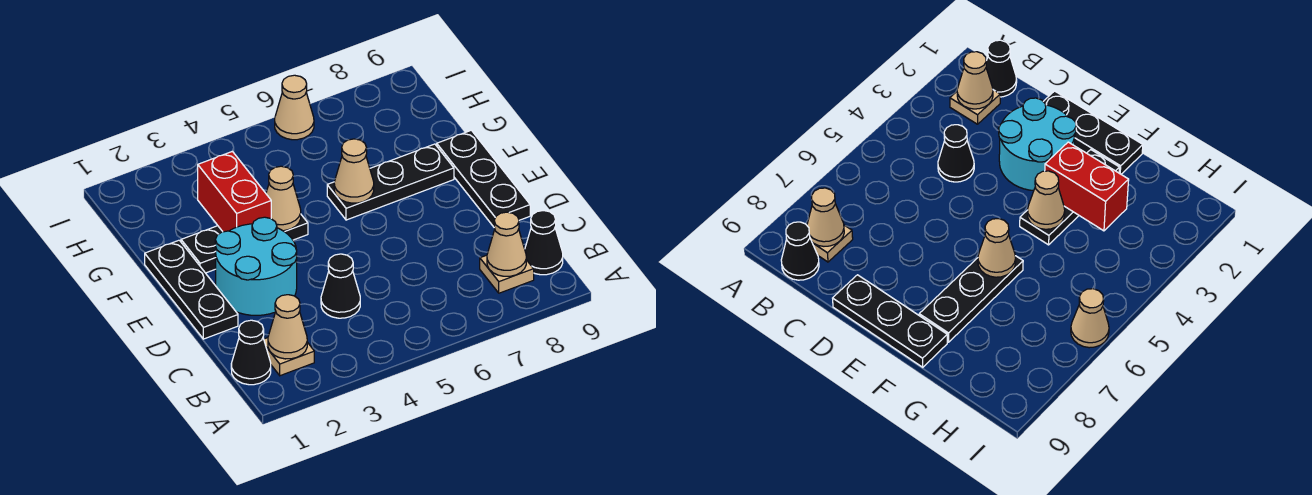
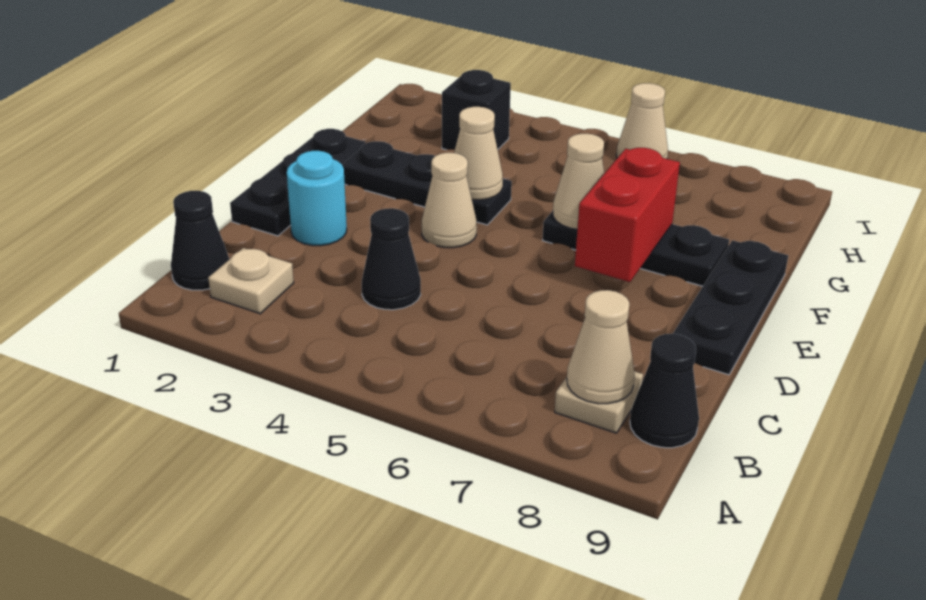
tan cone B2 level 2 -> tan cone E4 level 1
cyan round brick D2:E3 level 1 -> cyan round brick D2 level 1
red brick F3:G3 level 2 -> red brick E7:F7 level 2
none -> black brick H3 level 1

